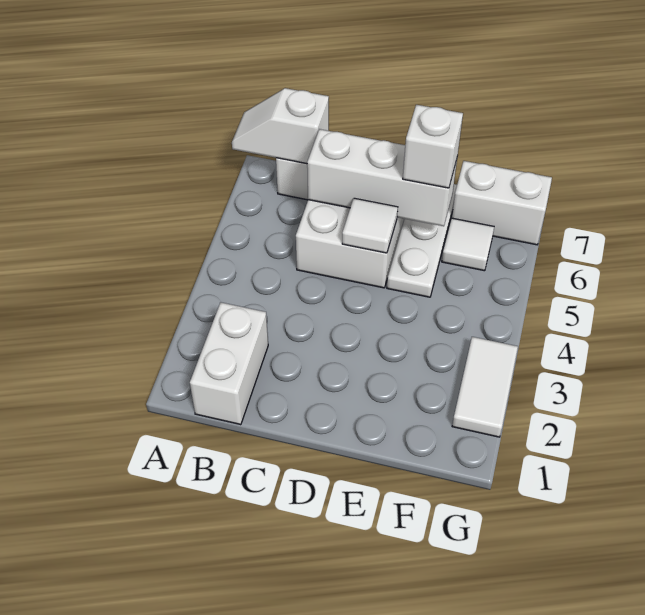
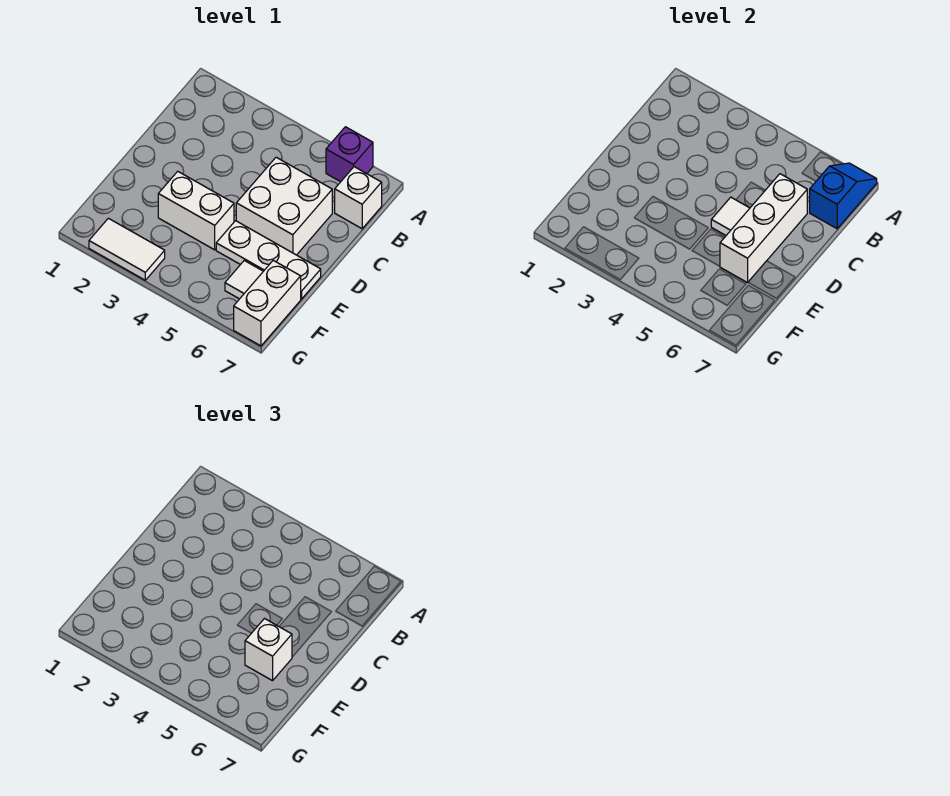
none -> purple brick A6 level 1
white slope A7:B7 level 2 top B -> blue slope A7:B7 level 2 top B
white brick B1:B2 level 1 -> white brick E3:E4 level 1

